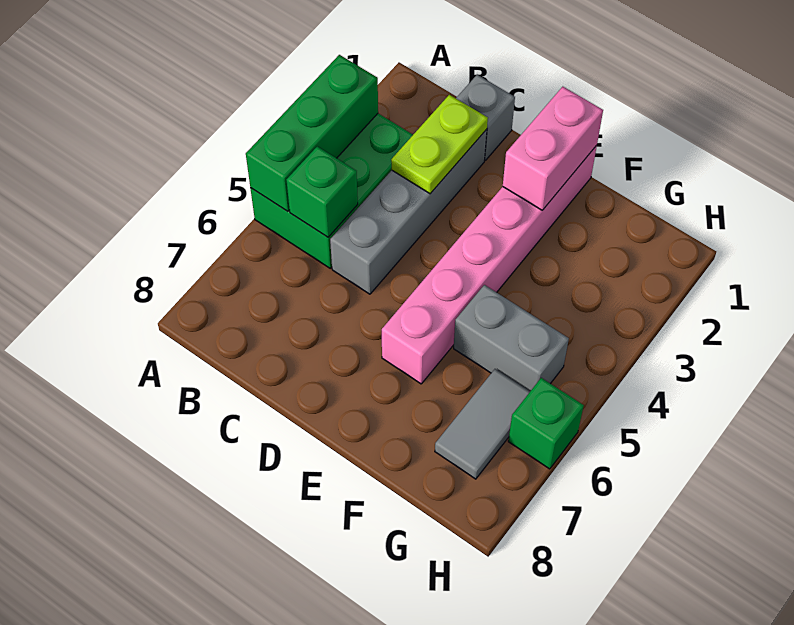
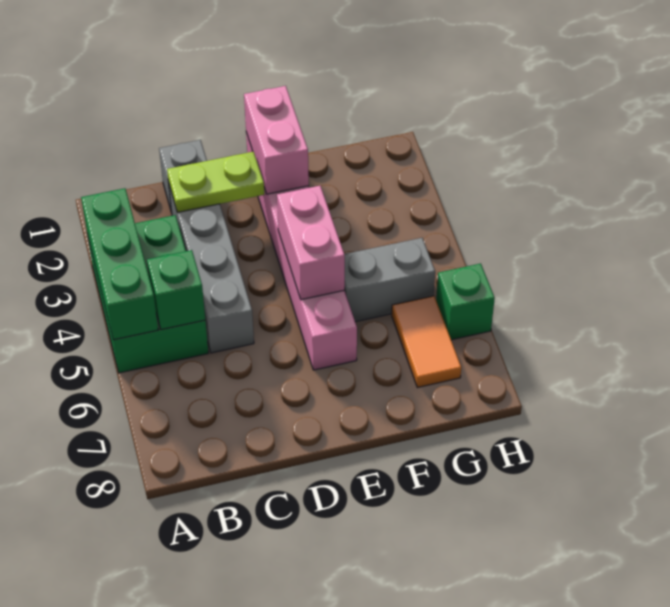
lime plate C2:C3 level 2 -> lime plate C2:D2 level 2
none -> pink brick E4:E5 level 2
grey tile G6:G7 level 1 -> orange tile G6:G7 level 1

